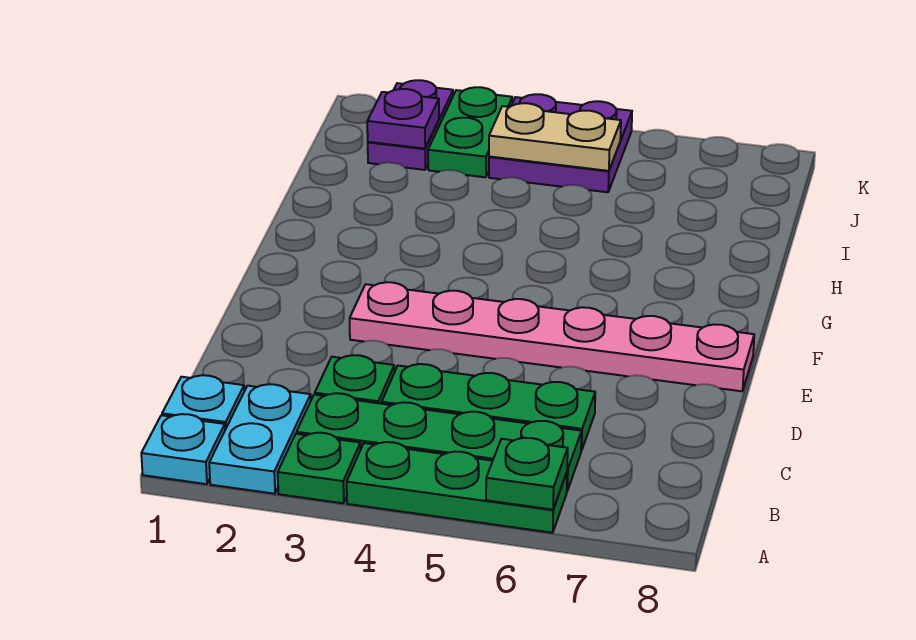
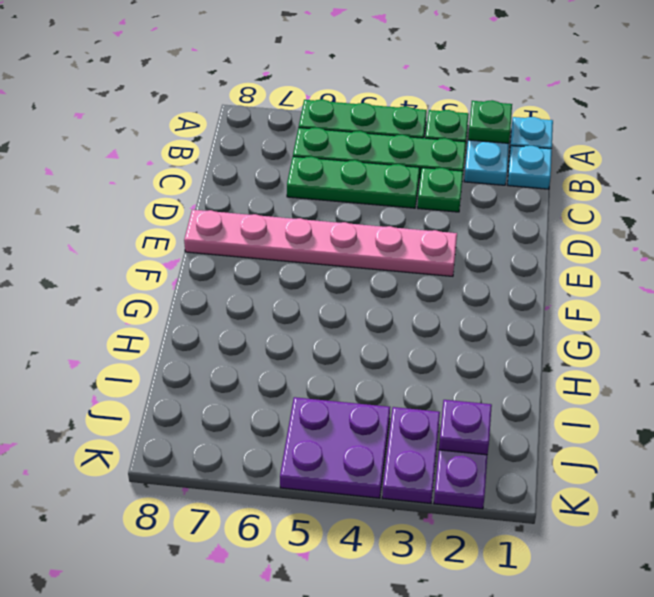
green plate A6 level 2 -> green plate A2 level 2
green plate J3:K3 level 1 -> purple plate J3:K3 level 1
tan plate J4:J5 level 2 -> none

